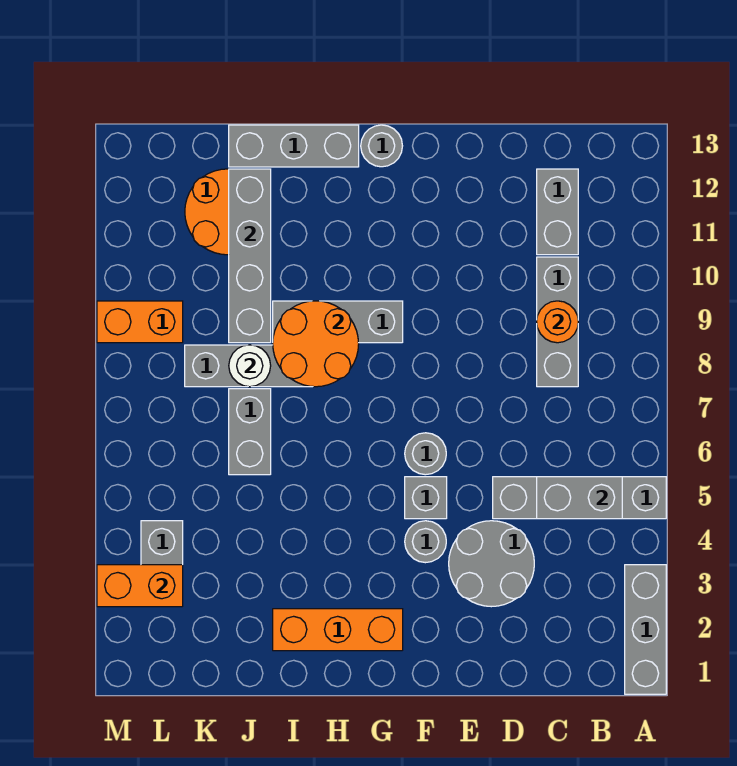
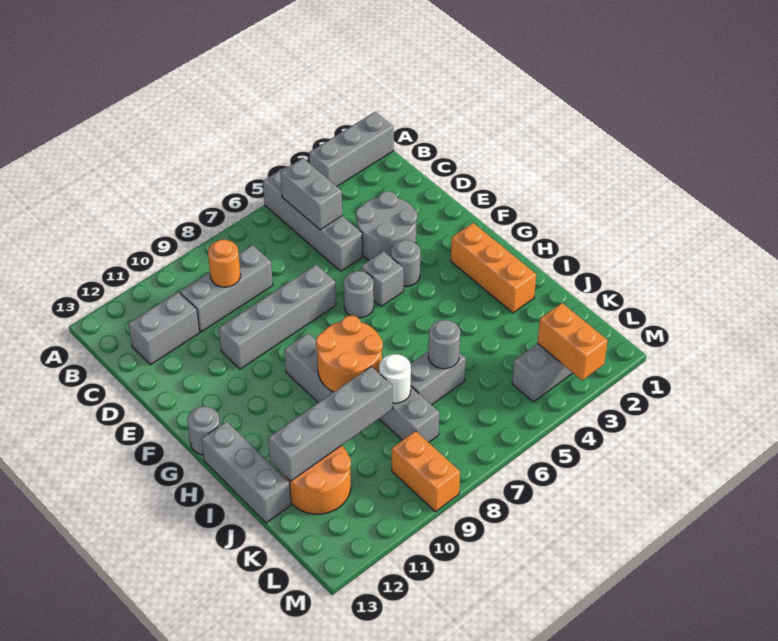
none -> grey brick E7:E10 level 1
none -> grey round brick J6 level 2

